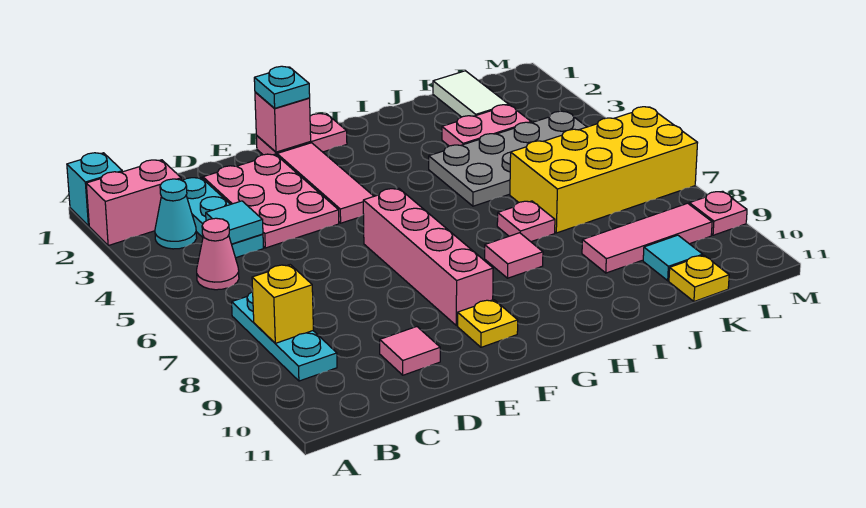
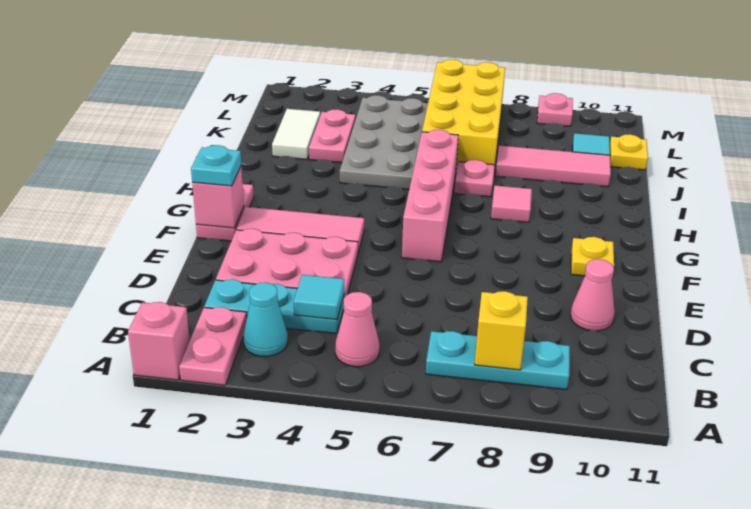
cyan brick A1 level 1 -> pink brick A1 level 1
pink brick A2:B2 level 1 -> pink plate A2:B2 level 1
pink tile D10 level 1 -> pink cone D10 level 1
pink brick F6:F9 level 1 -> pink brick F6:I6 level 1
pink tile J9:L9 level 1 -> pink tile J8:J10 level 1
white tile K1:K2 level 1 -> white tile J2:K2 level 1

